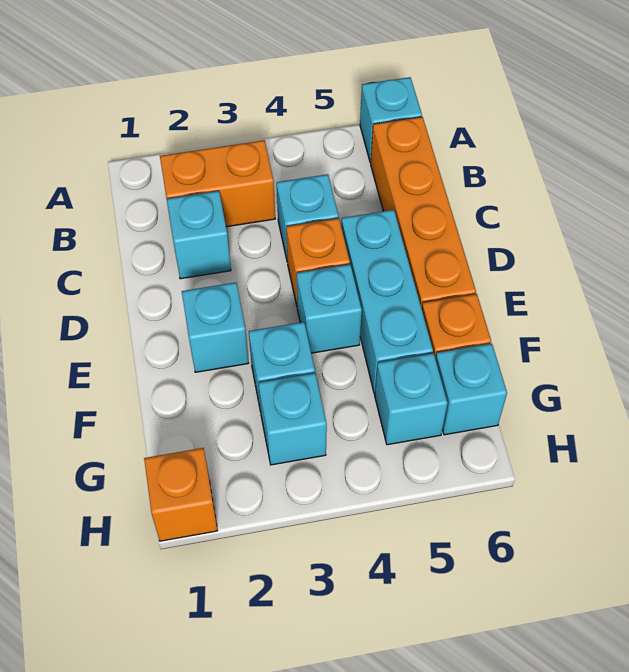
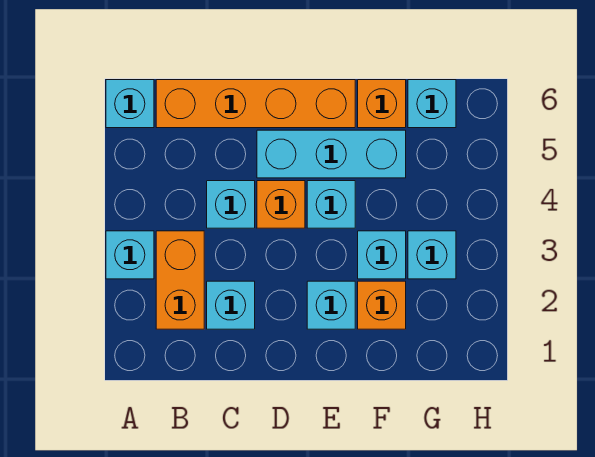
cyan brick G5 level 1 -> cyan brick A3 level 1
orange brick H1 level 1 -> orange brick F2 level 1

